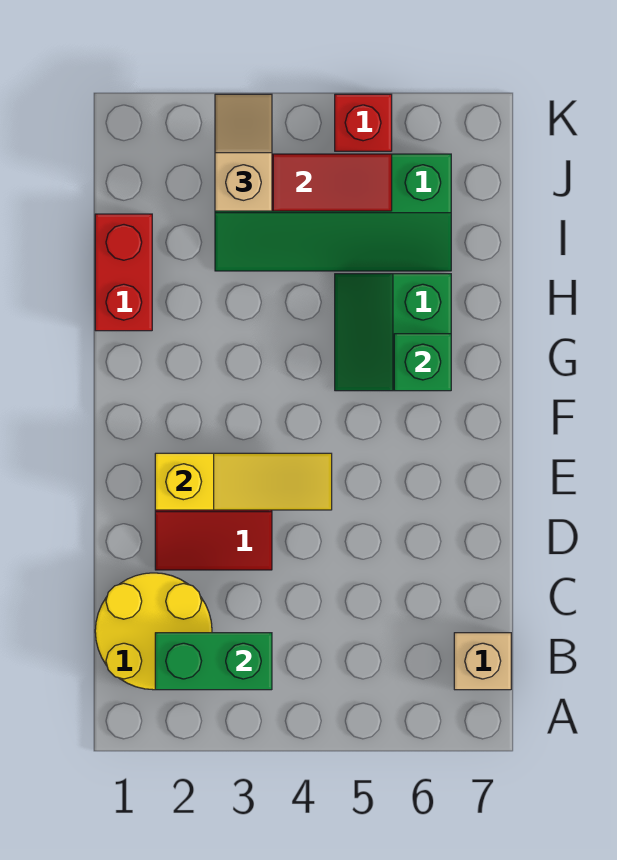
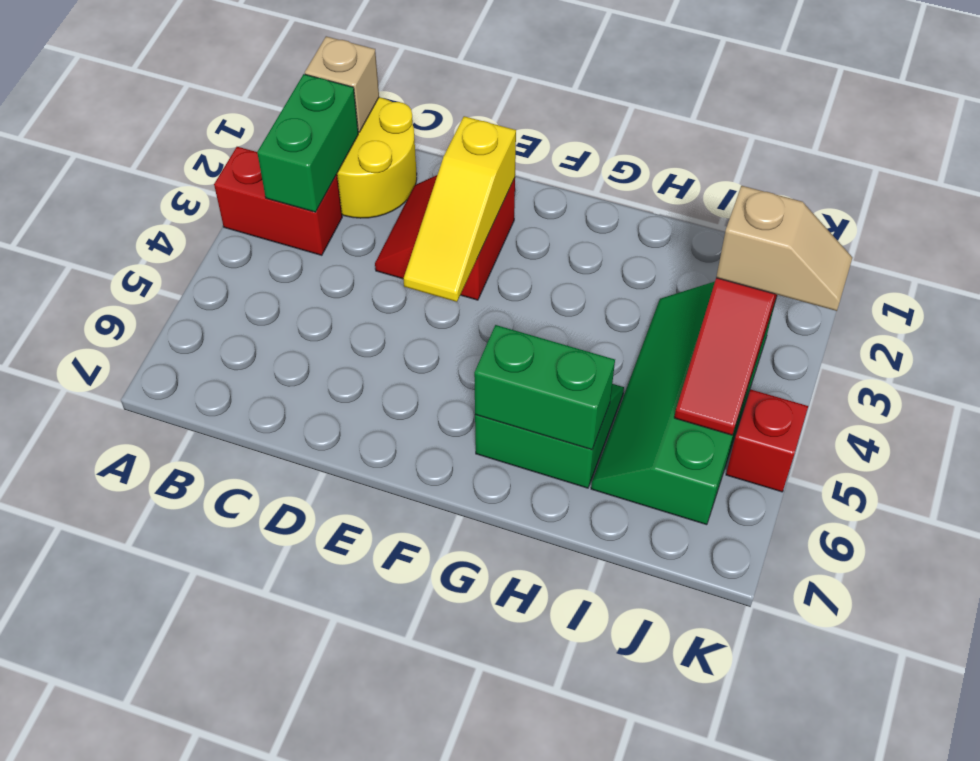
tan brick B7 level 1 -> tan brick B1 level 2
green brick G6 level 2 -> green brick G6:H6 level 2
red brick H1:I1 level 1 -> red brick A3:B3 level 1

